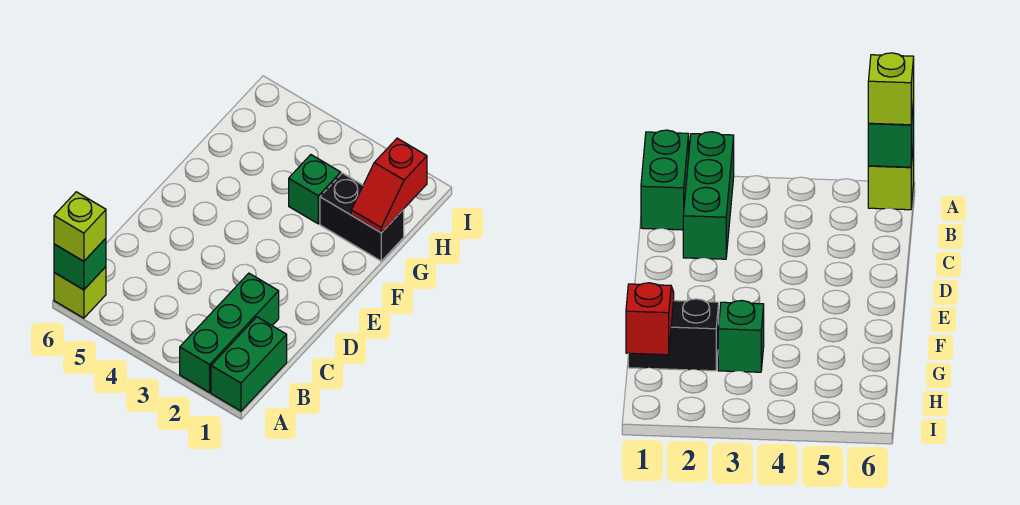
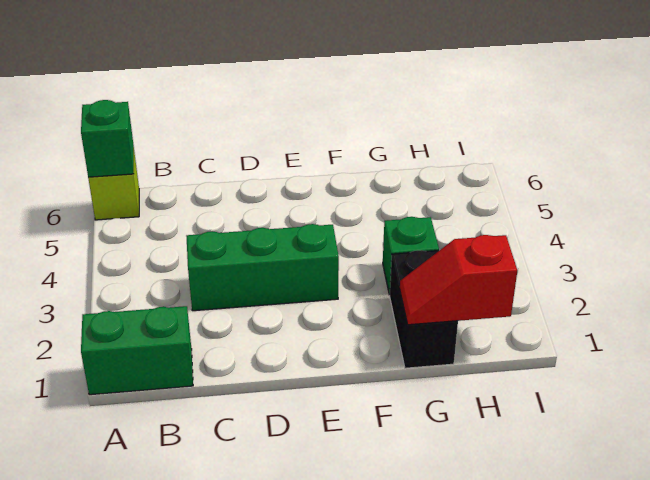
green brick A2:C2 level 1 -> green brick C3:E3 level 1
lime brick A6 level 3 -> none

